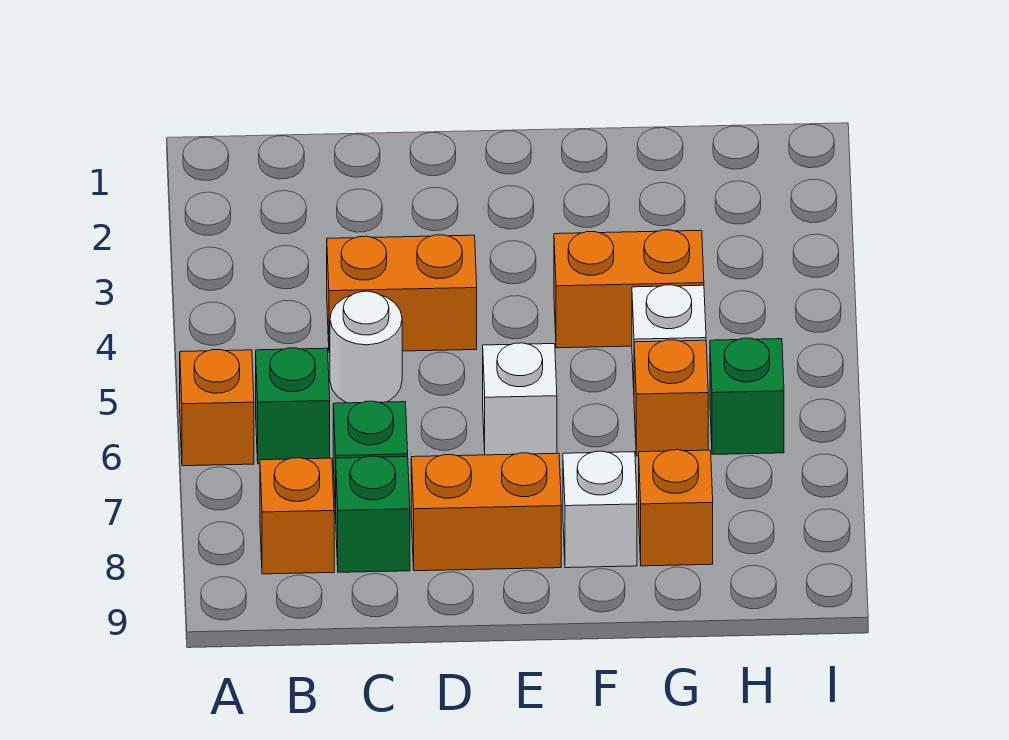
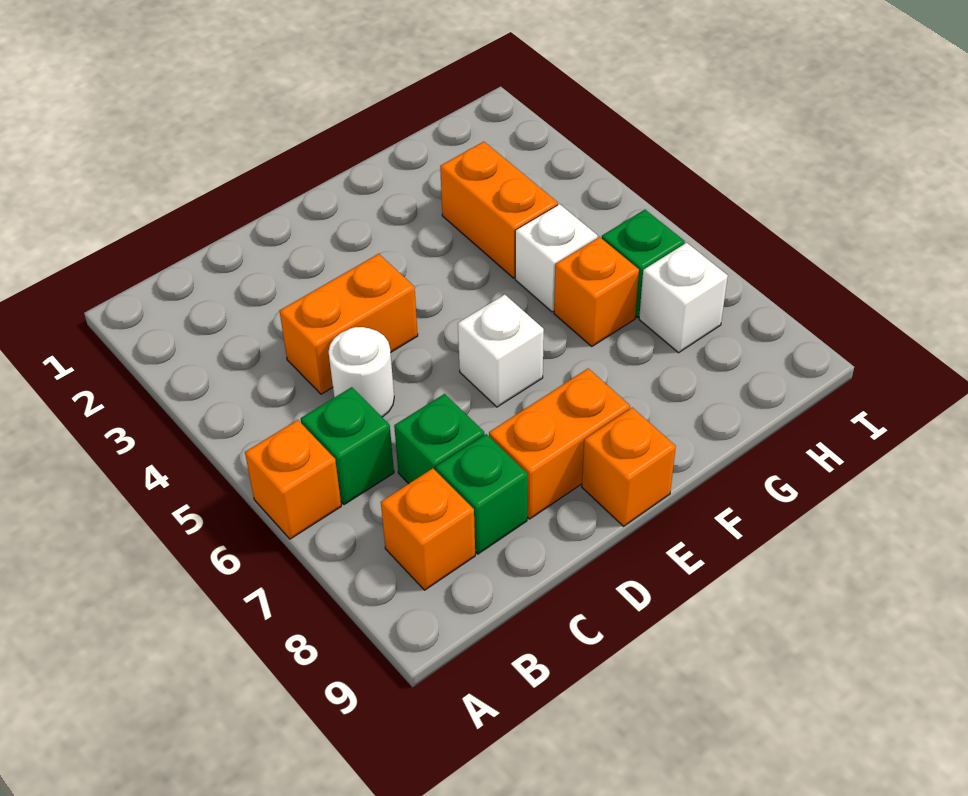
orange brick F4:G4 level 1 -> orange brick G3:G4 level 1
white brick F8 level 1 -> white brick H7 level 1
orange brick G8 level 1 -> orange brick E9 level 1

